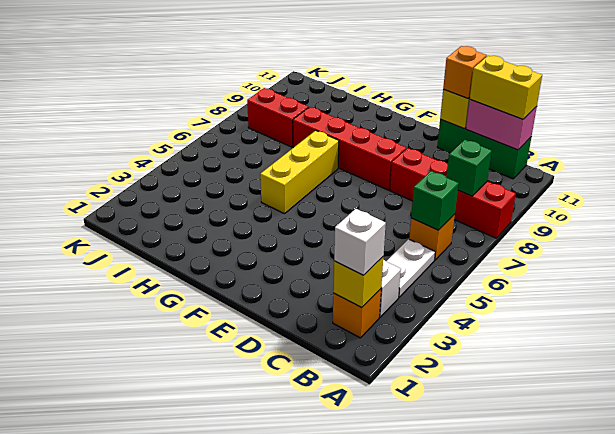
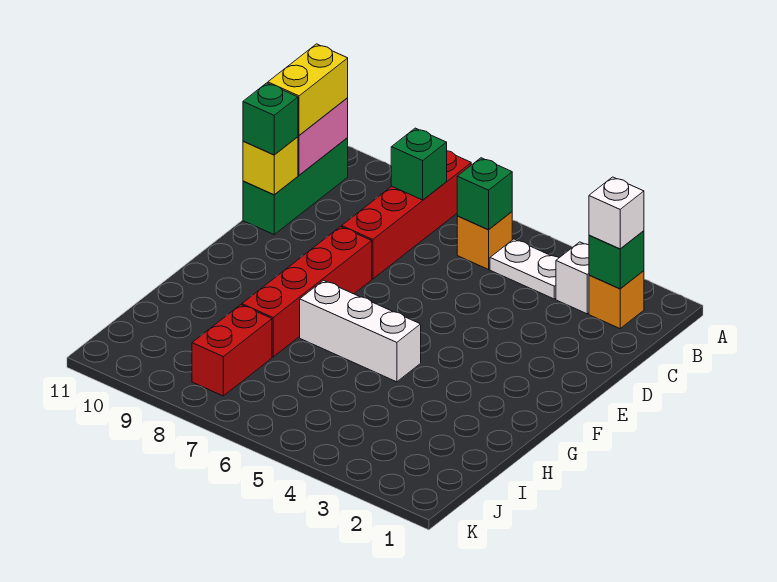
yellow brick B2 level 2 -> green brick B2 level 2
orange brick D11 level 3 -> green brick D11 level 3
yellow brick G5:G7 level 1 -> white brick G5:G7 level 1

